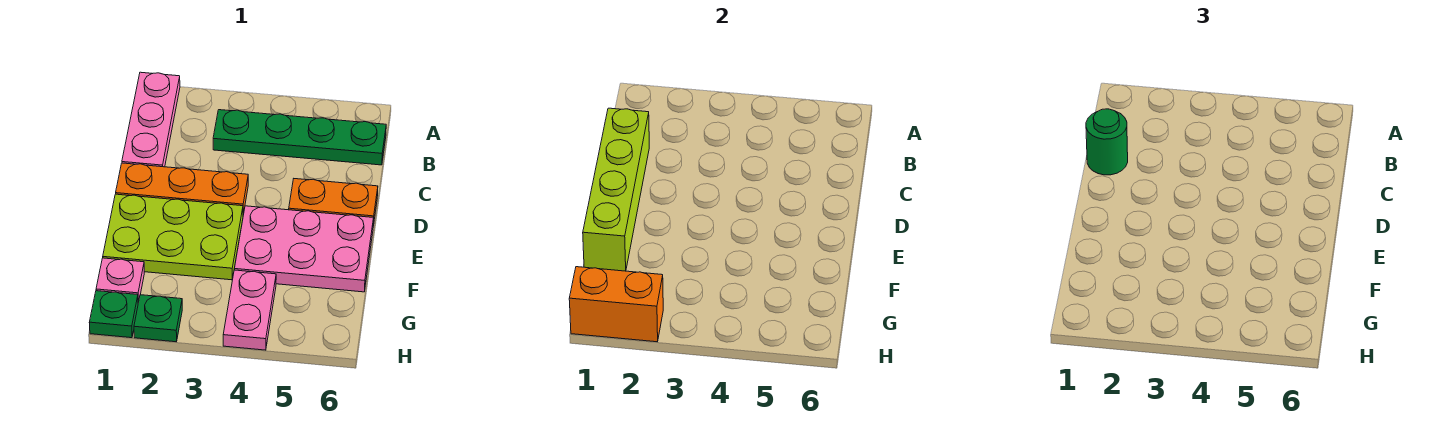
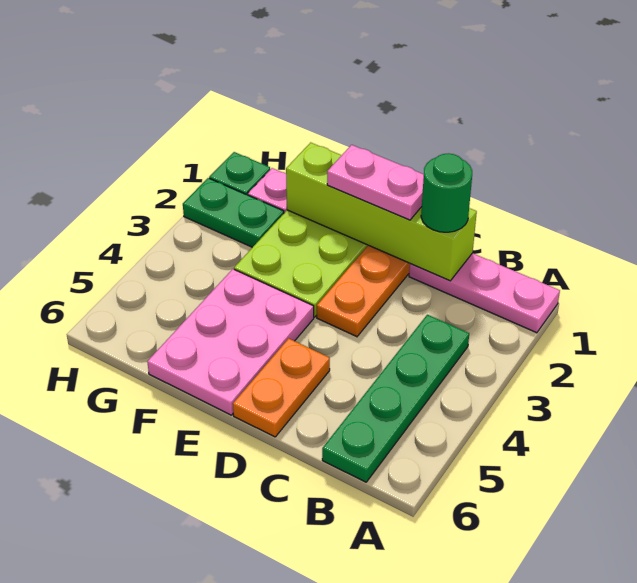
pink plate G4:H4 level 1 -> pink plate D1:E1 level 3
orange brick H1:H2 level 2 -> none
green plate H2 level 1 -> green plate G2:H2 level 1

